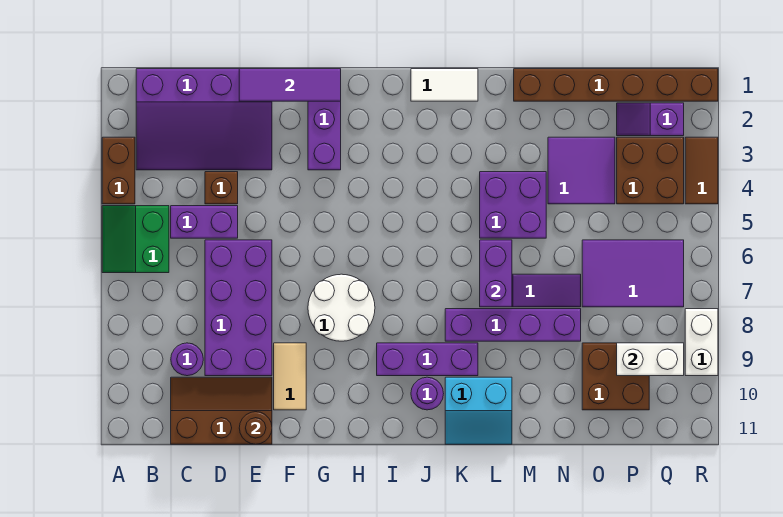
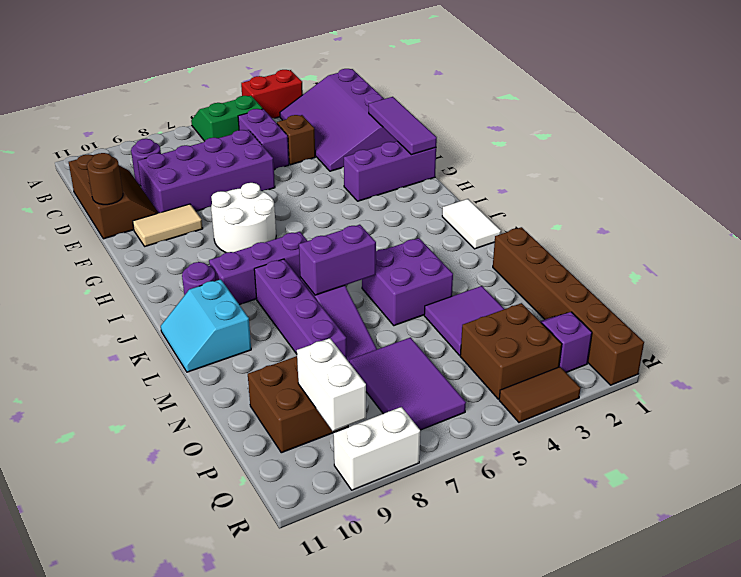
brown brick A3:A4 level 1 -> red brick A3:A4 level 1
purple brick I9:K9 level 1 -> purple brick J7:J9 level 1

